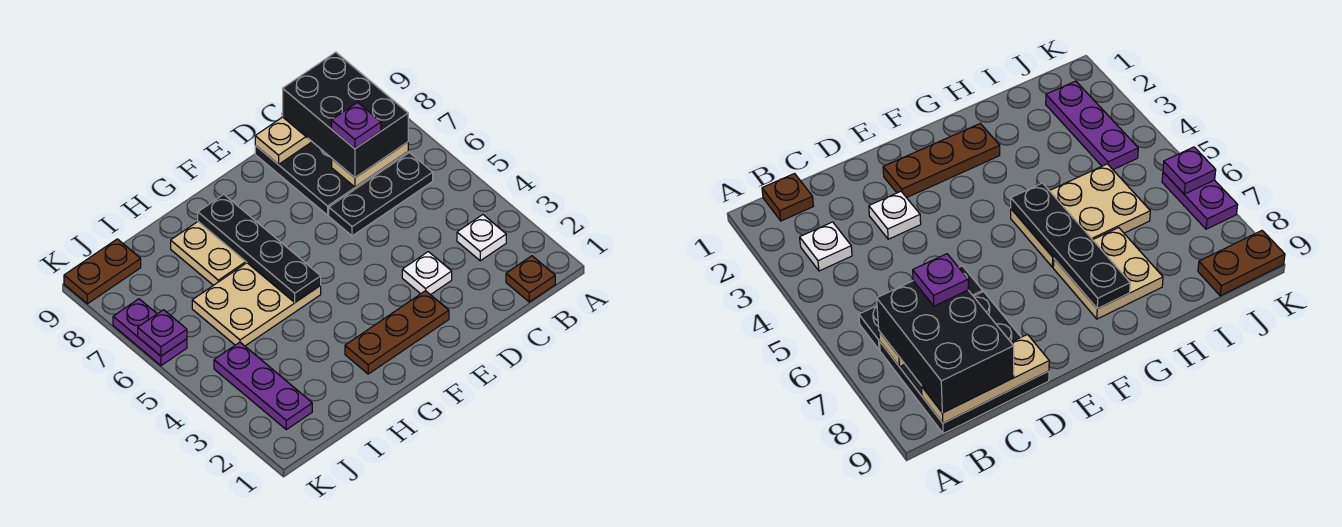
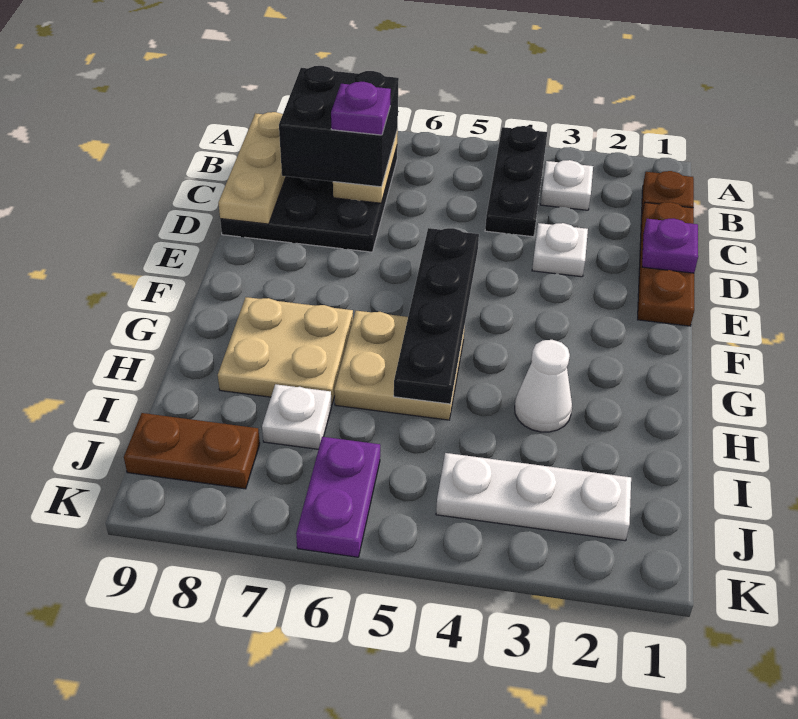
black plate B6:D6 level 1 -> black plate A4:C4 level 1
black brick B7:C9 level 3 -> black brick B7:C8 level 3
brown plate E2:G2 level 1 -> brown plate C1:E1 level 1
tan plate G5:I6 level 1 -> tan plate G5:H6 level 1
black plate G5:G8 level 2 -> black plate E5:H5 level 2
none -> white cone H3 level 1
none -> white plate I7 level 1
purple plate J2:J4 level 1 -> white plate J2:J4 level 1
brown plate J9:K9 level 1 -> brown plate J8:J9 level 1
purple plate K6:K7 level 1 -> purple plate J6:K6 level 1
purple plate K6 level 2 -> purple plate D1 level 2

